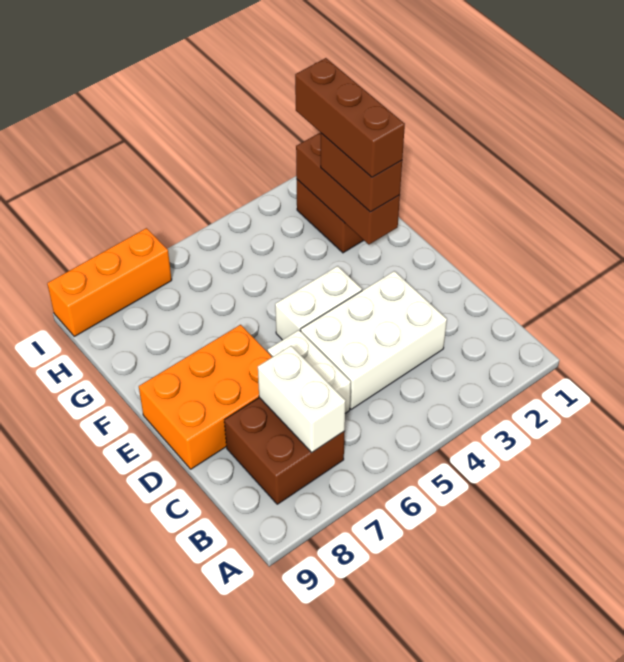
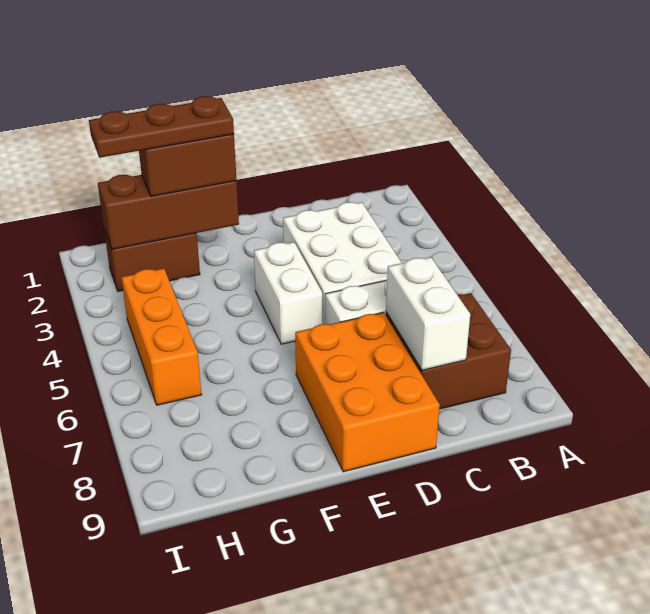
white brick B7:C7 level 2 -> white brick C7:C8 level 2
brown brick F2:H2 level 4 -> brown plate F2:H2 level 4
orange brick I7:I9 level 1 -> orange brick H4:H6 level 1

